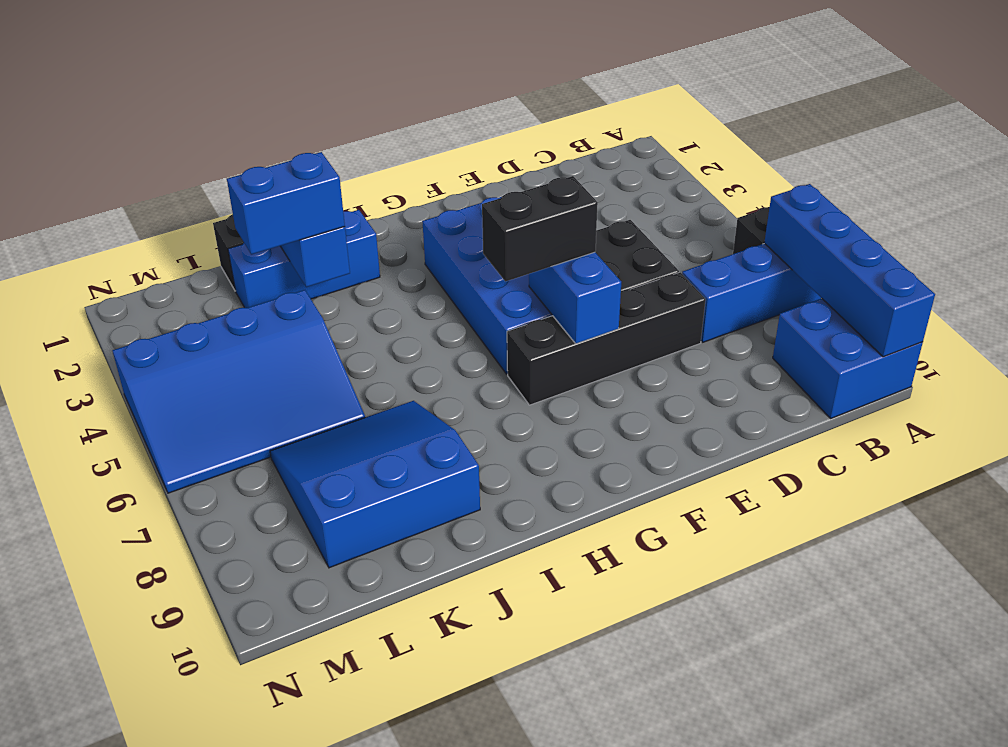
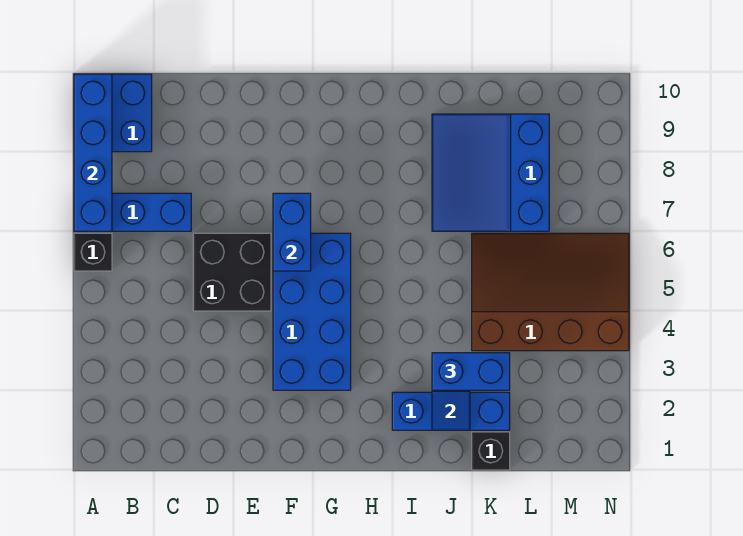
black brick D7:G7 level 1 -> none
black brick F6:G6 level 3 -> none
blue slope J7:L9 level 1 top 9 -> blue slope J7:L9 level 1 top L
blue slope K4:N6 level 1 top 4 -> brown slope K4:N6 level 1 top 4

